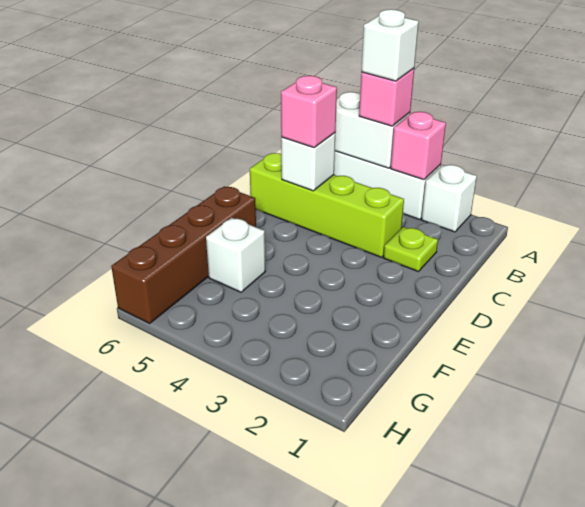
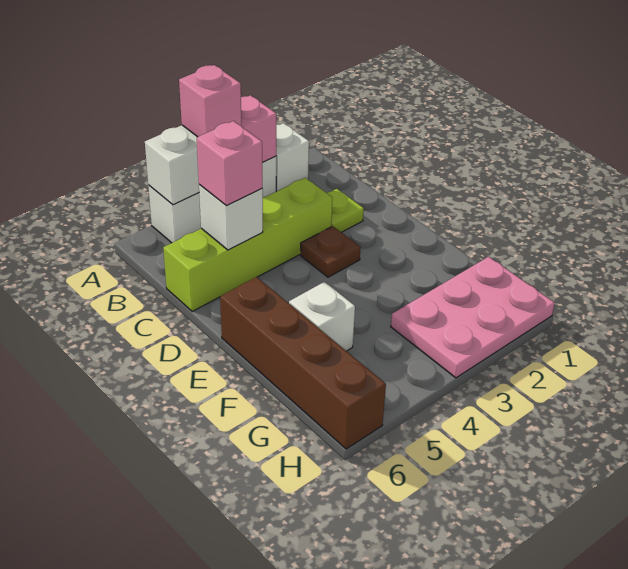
white brick A4 level 4 -> none
none -> brown plate D3 level 1
none -> pink plate G1:H3 level 1

